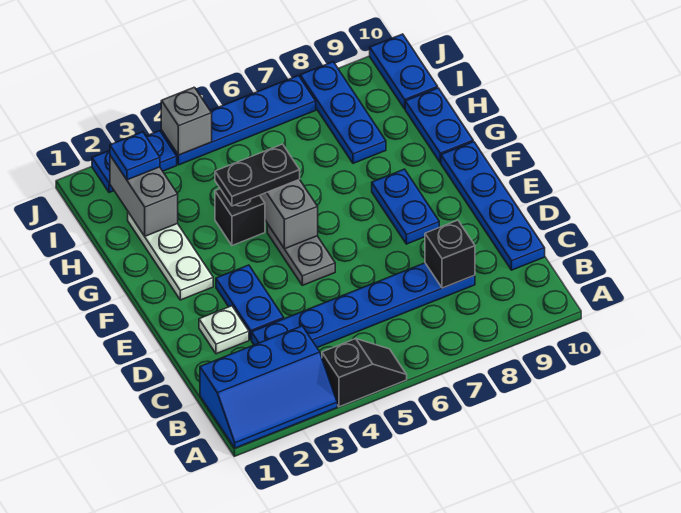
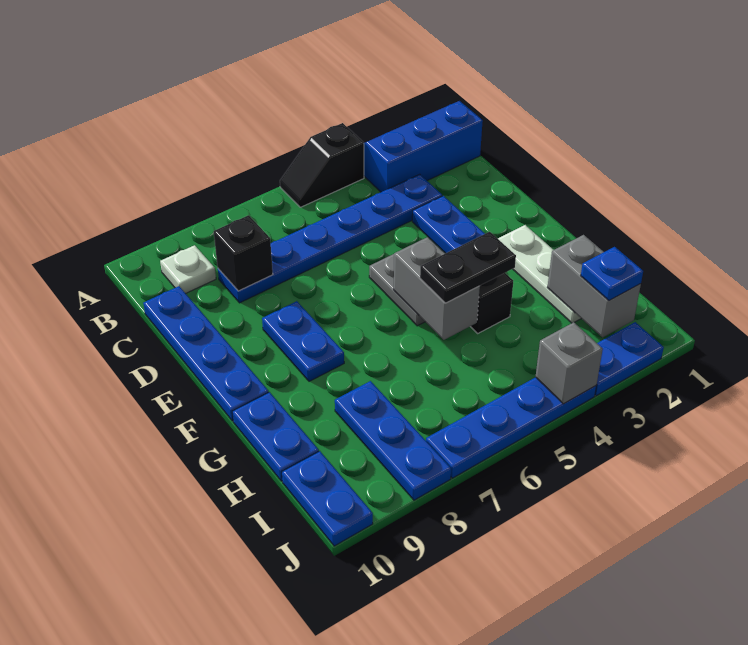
white plate D2 level 1 -> white plate B9 level 1

